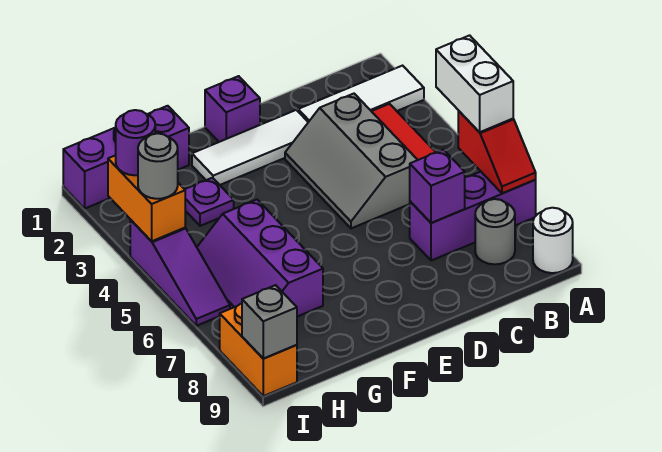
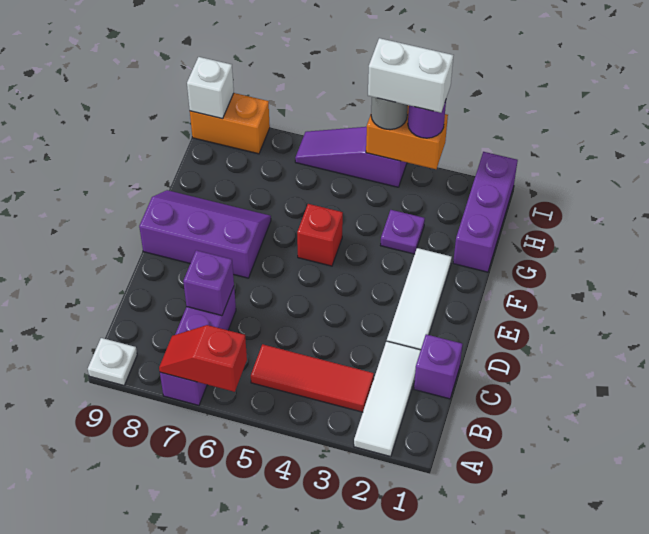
white brick A5:A6 level 3 -> white brick I3:I4 level 4
white round brick A9 level 1 -> white plate A9 level 1
grey round brick B8 level 1 -> none
grey slope C3:D5 level 1 top C -> none
purple brick E1 level 1 -> purple brick C1 level 1
none -> red brick F5 level 1
purple slope G5:H7 level 1 top G -> purple slope E7:F9 level 1 top E
grey brick I9 level 2 -> white brick I9 level 2

